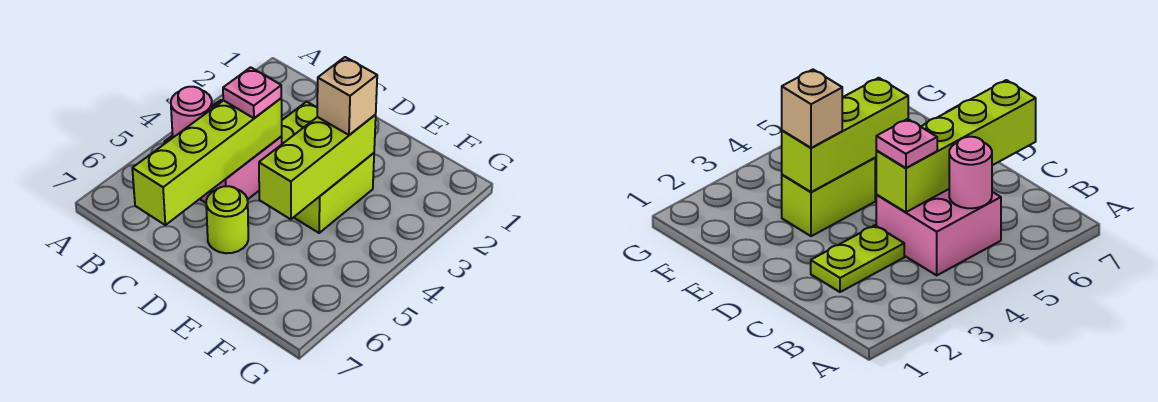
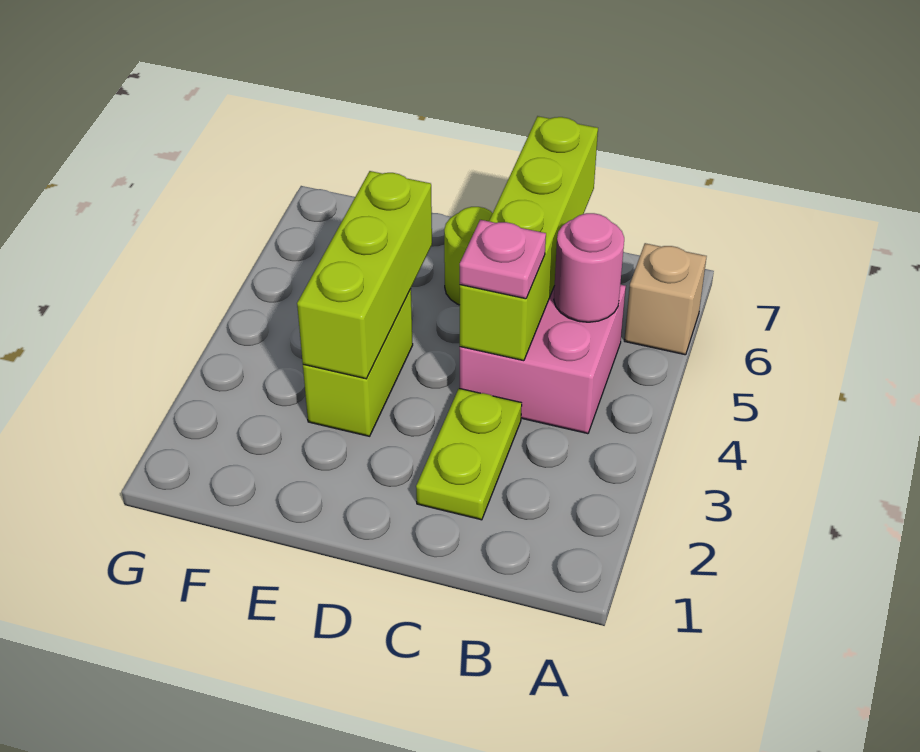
tan brick E3 level 3 -> tan brick A6 level 1

